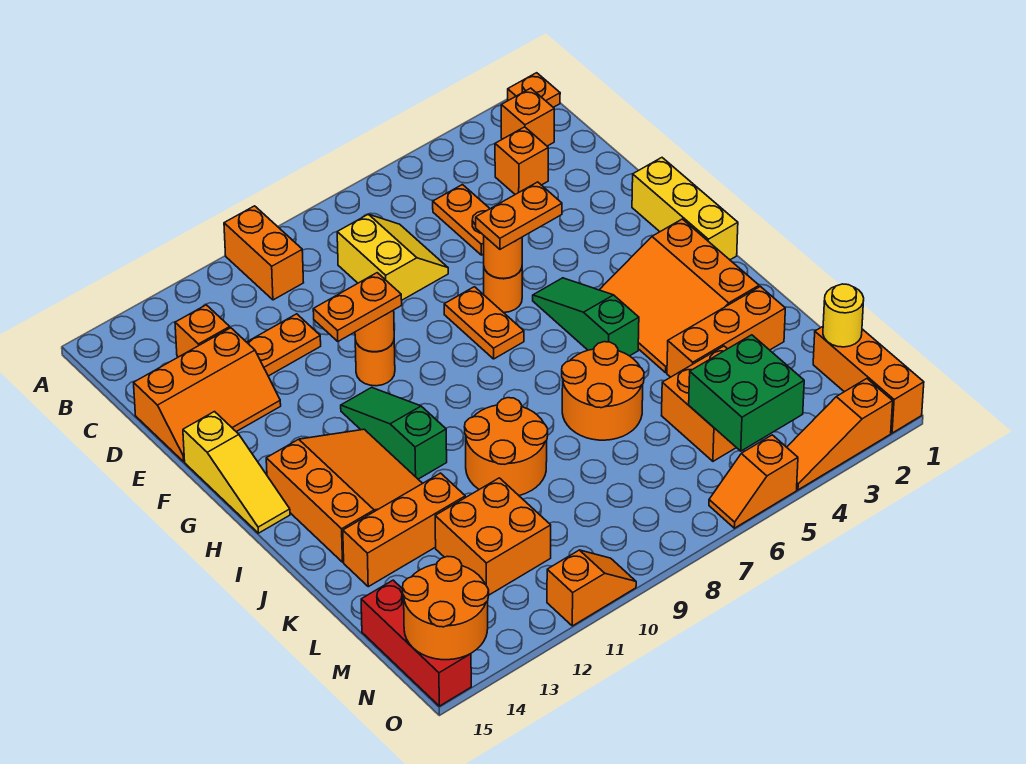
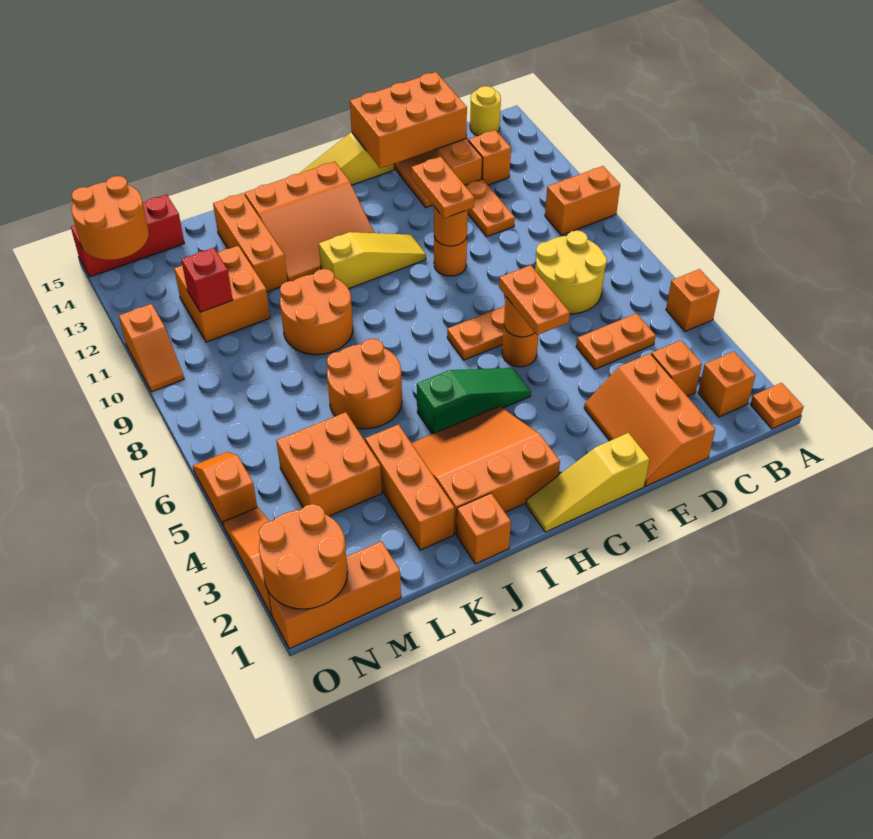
none -> orange brick A5 level 1
yellow slope C7:D8 level 1 top 8 -> yellow round brick C7:D8 level 1
none -> orange slope D1:E3 level 1 top D
none -> orange brick D14:F15 level 2
yellow brick F1:H1 level 1 -> yellow slope F1:H1 level 1 top F
green slope G11:I11 level 1 top I -> yellow slope G11:I11 level 1 top I
none -> orange brick J1 level 1
yellow round brick M1 level 2 -> yellow round brick B15 level 1
green brick M4:N5 level 2 -> none
none -> red brick M11 level 2
none -> orange round brick N1:O2 level 2

